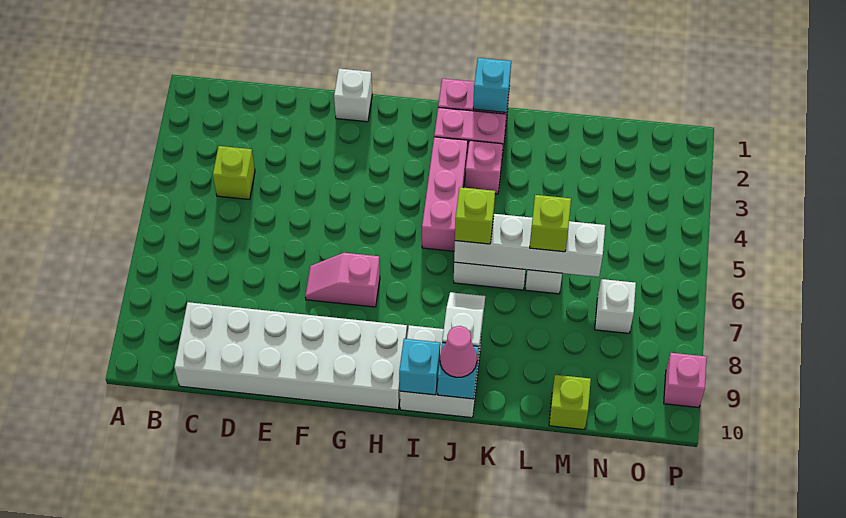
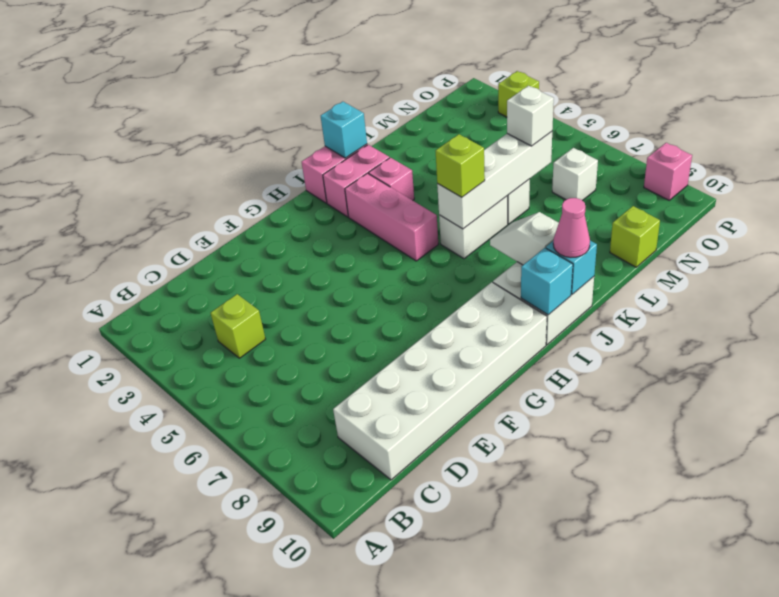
white brick F1 level 1 -> white brick M6 level 3
pink slope F7:G7 level 1 top G -> none
lime brick L6 level 3 -> lime brick P3 level 1

